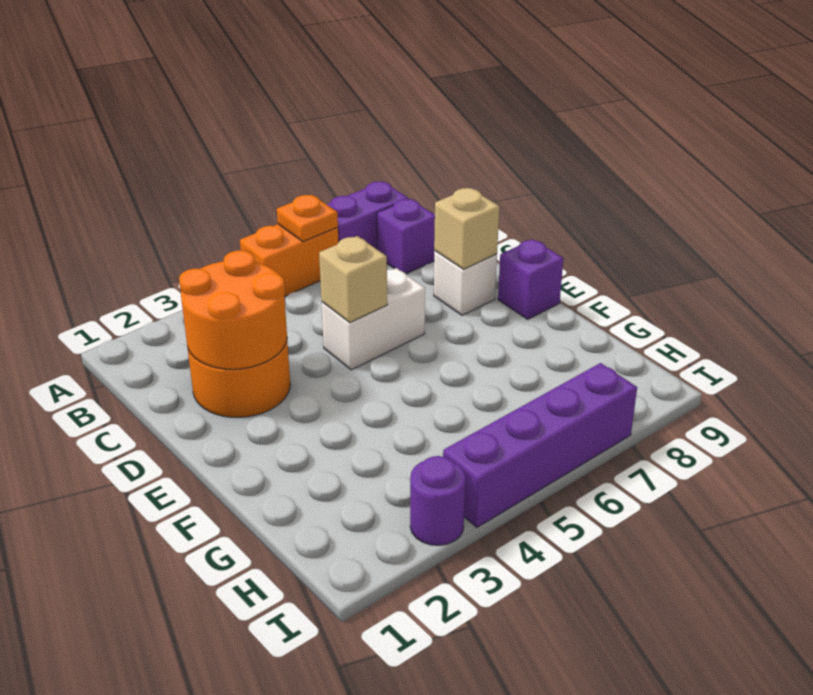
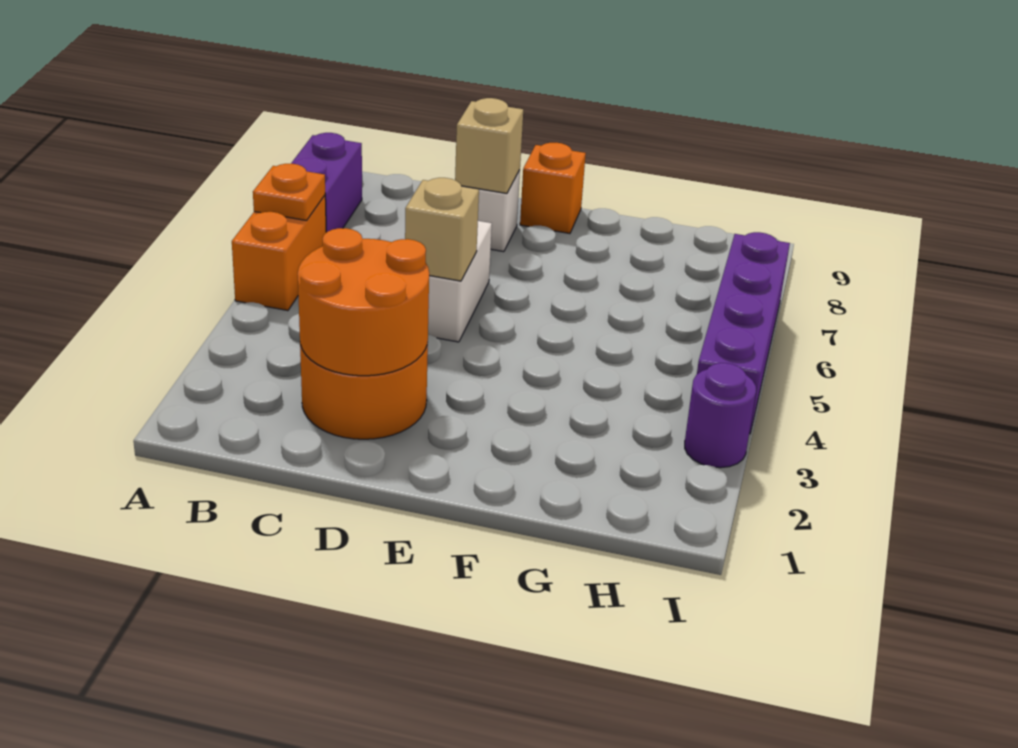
purple brick B8 level 1 -> none
purple brick E9 level 1 -> orange brick E9 level 1

